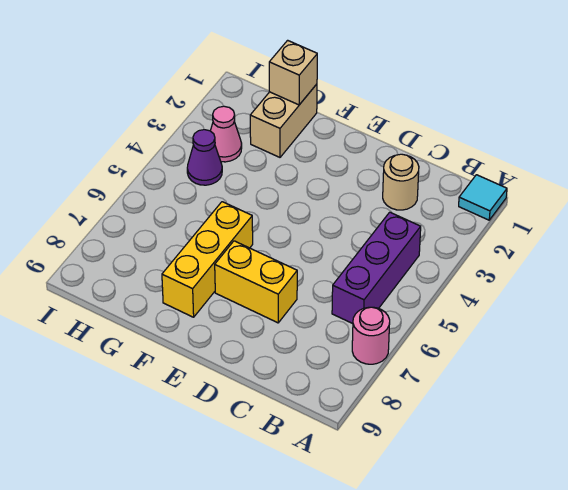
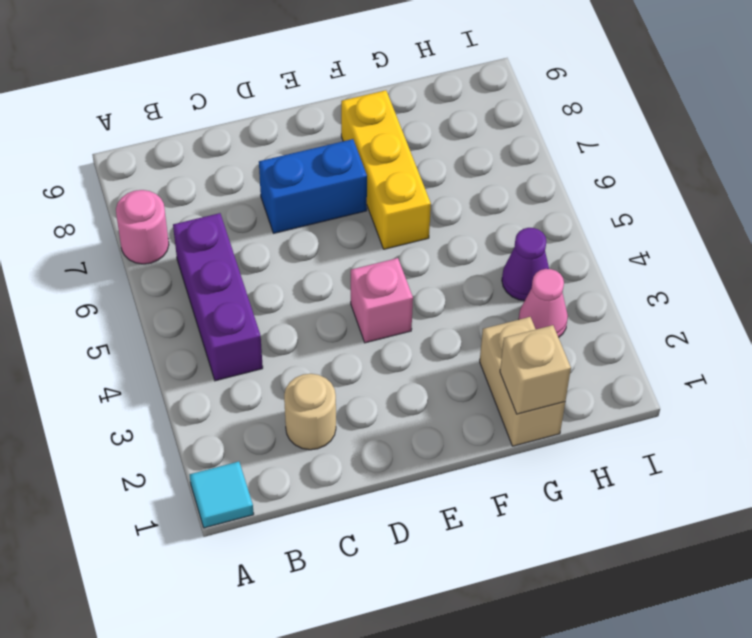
yellow brick D7:E7 level 1 -> blue brick D7:E7 level 1
none -> pink brick E4 level 1

